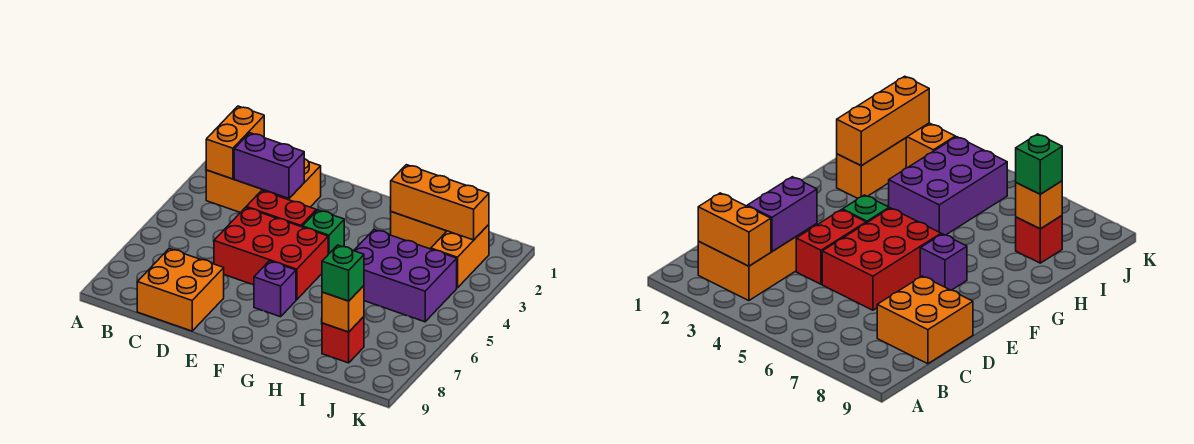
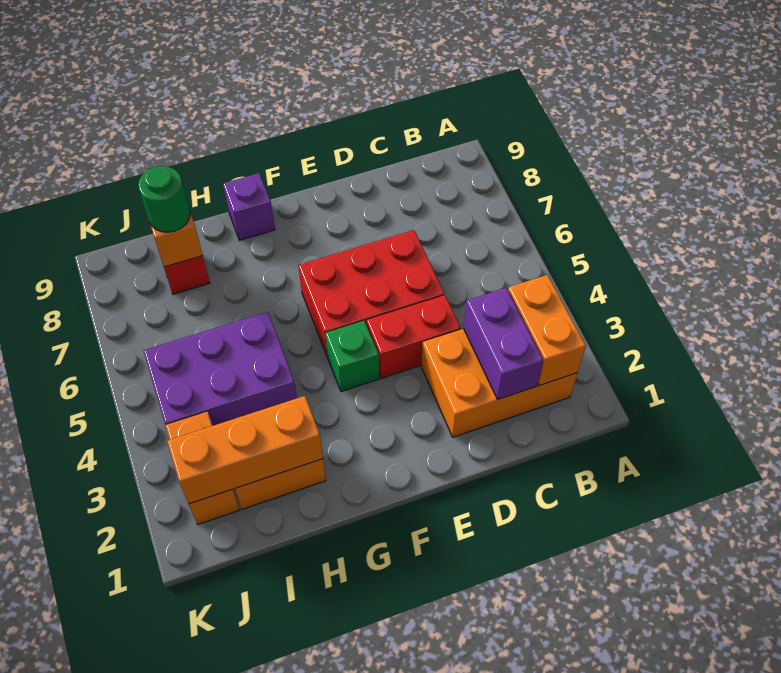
purple brick C3:D3 level 2 -> purple brick C2:C3 level 2
orange brick C8:D9 level 1 -> none
purple brick F7 level 1 -> purple brick G9 level 1
green brick I8 level 3 -> green round brick I8 level 3

